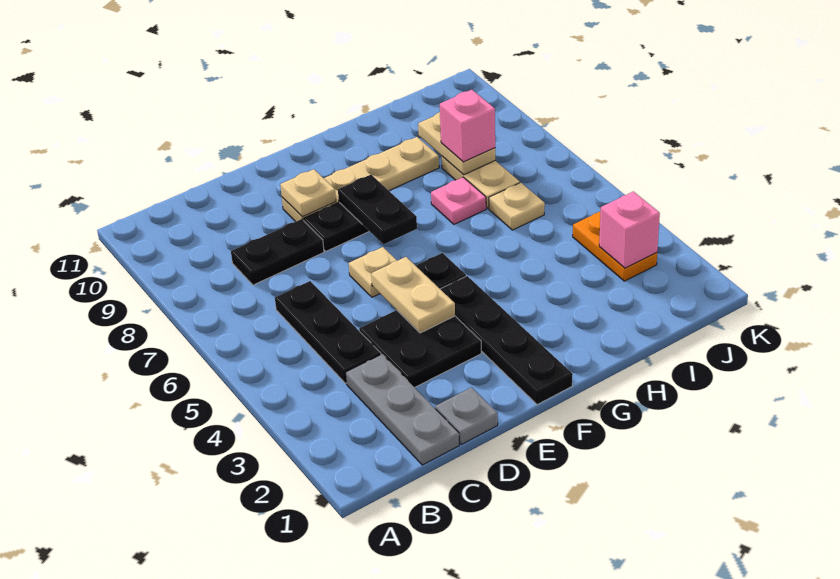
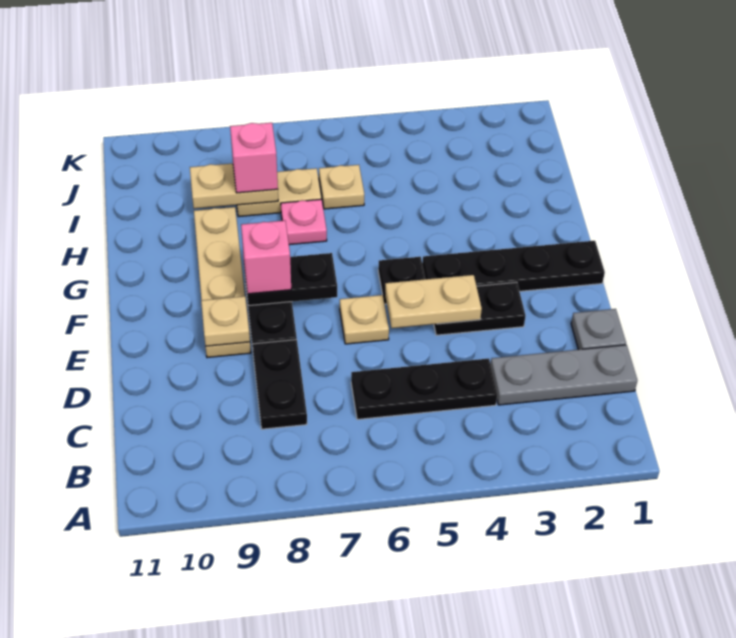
black plate D3:E4 level 1 -> black plate E3:E4 level 1
orange plate J3:J4 level 1 -> none
pink brick J3 level 2 -> pink brick F8 level 3

